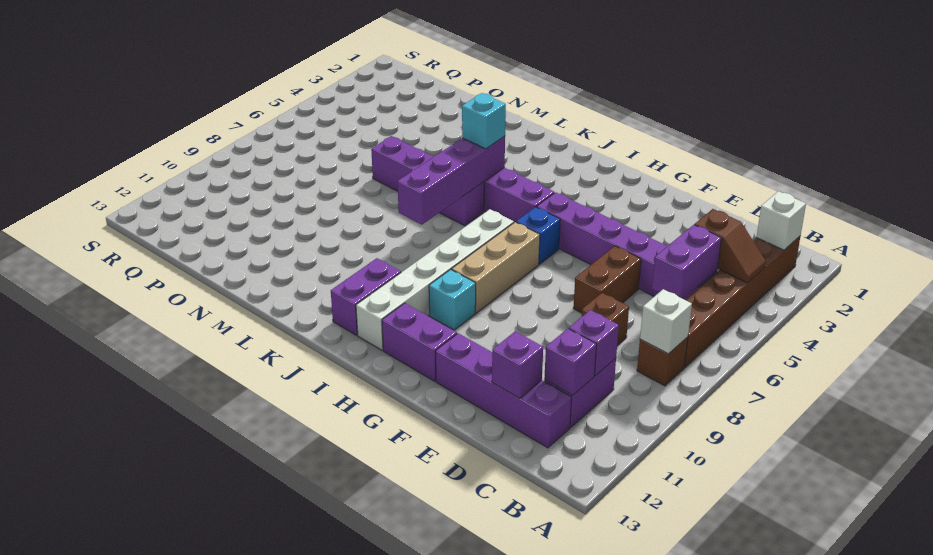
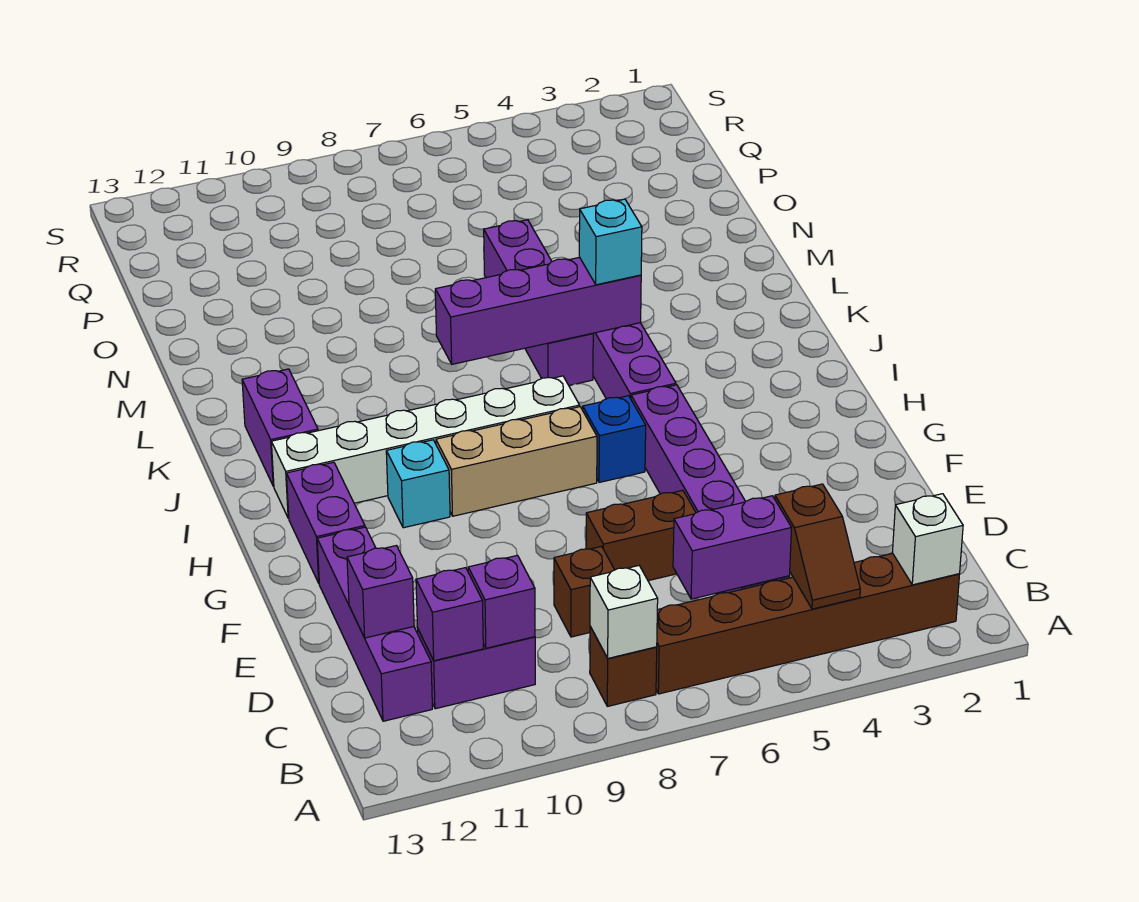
purple brick J11:J12 level 1 -> purple brick J12:K12 level 1

